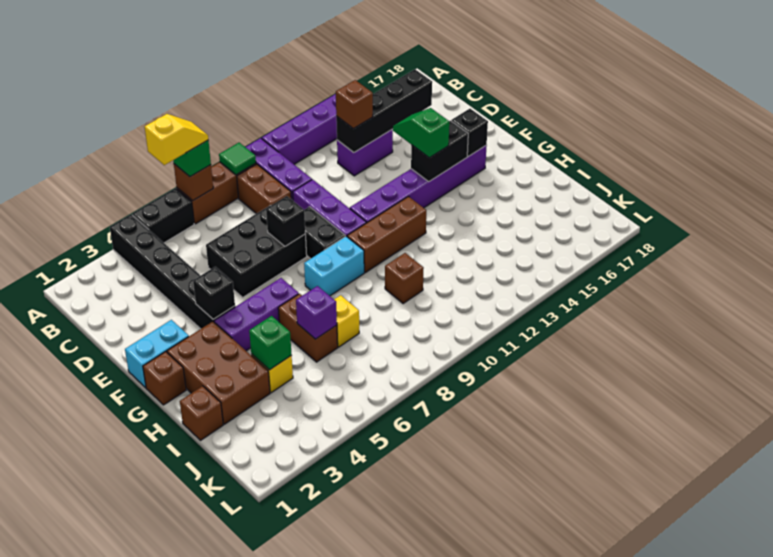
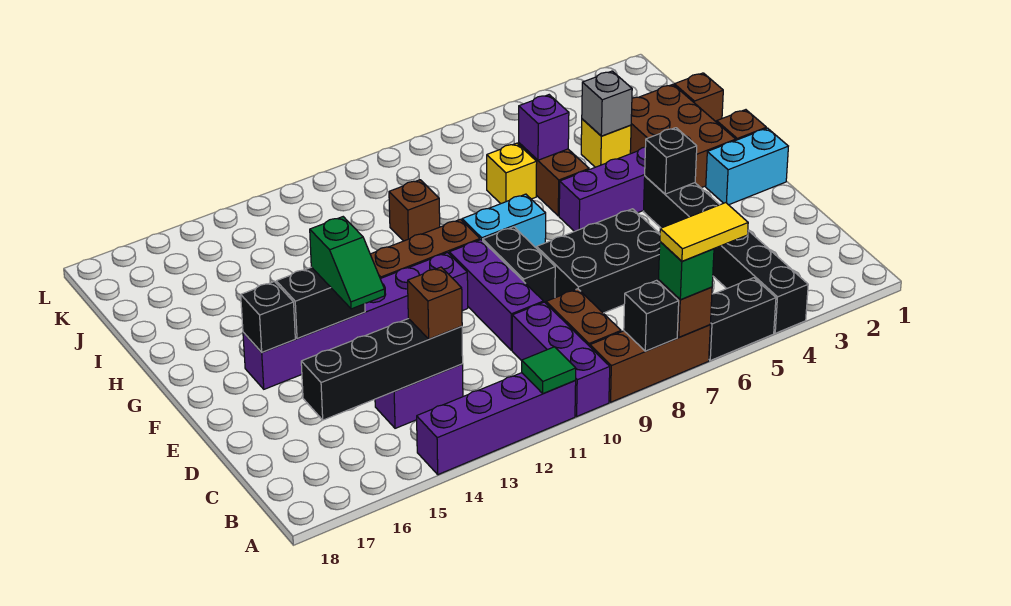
yellow slope A6:A7 level 4 top 6 -> yellow tile A6:A7 level 4
green tile A9 level 2 -> green tile A11 level 2
black brick E8 level 2 -> black brick A8 level 2
green brick I4 level 2 -> grey brick I4 level 2

